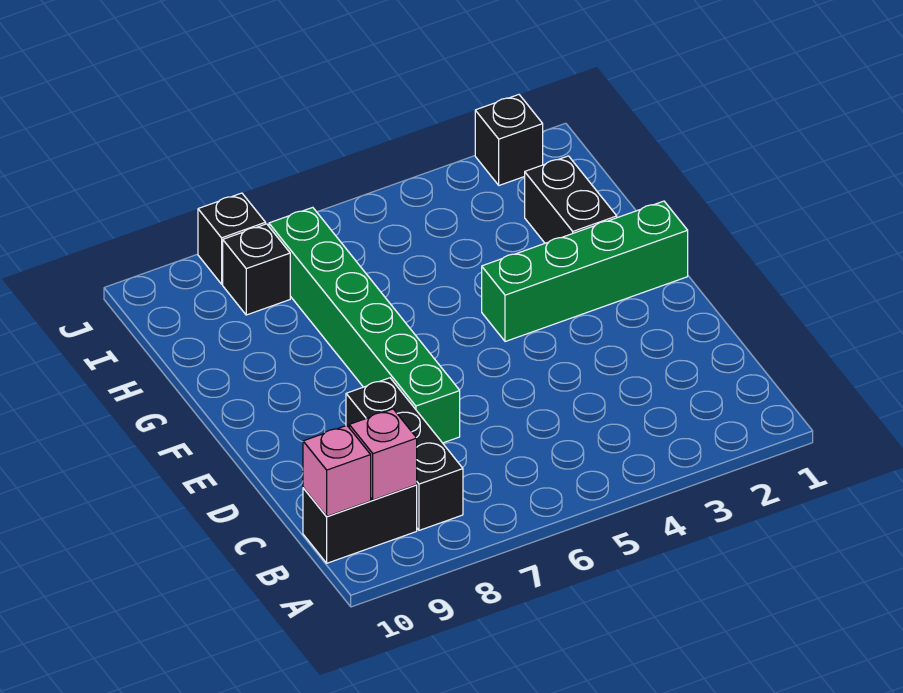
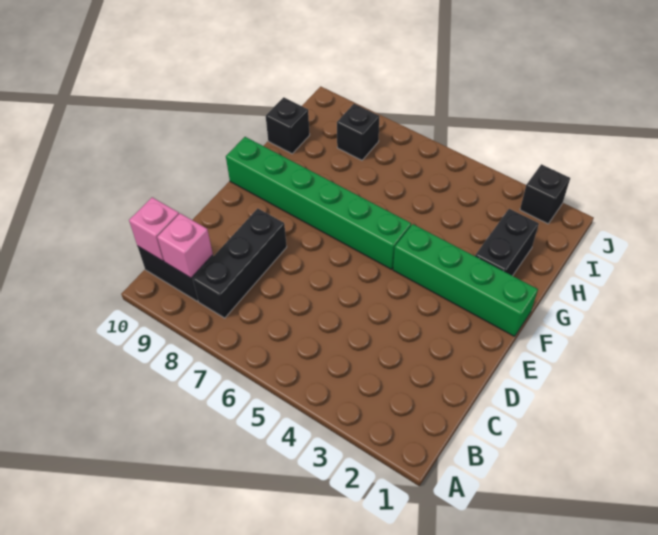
green brick D7:I7 level 1 -> green brick F5:F10 level 1
black brick J8 level 1 -> black brick H10 level 1

